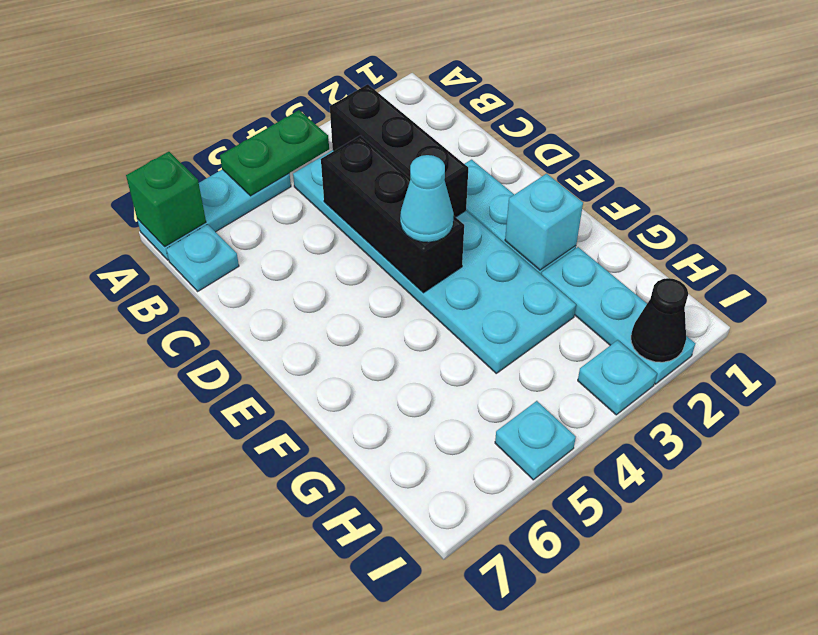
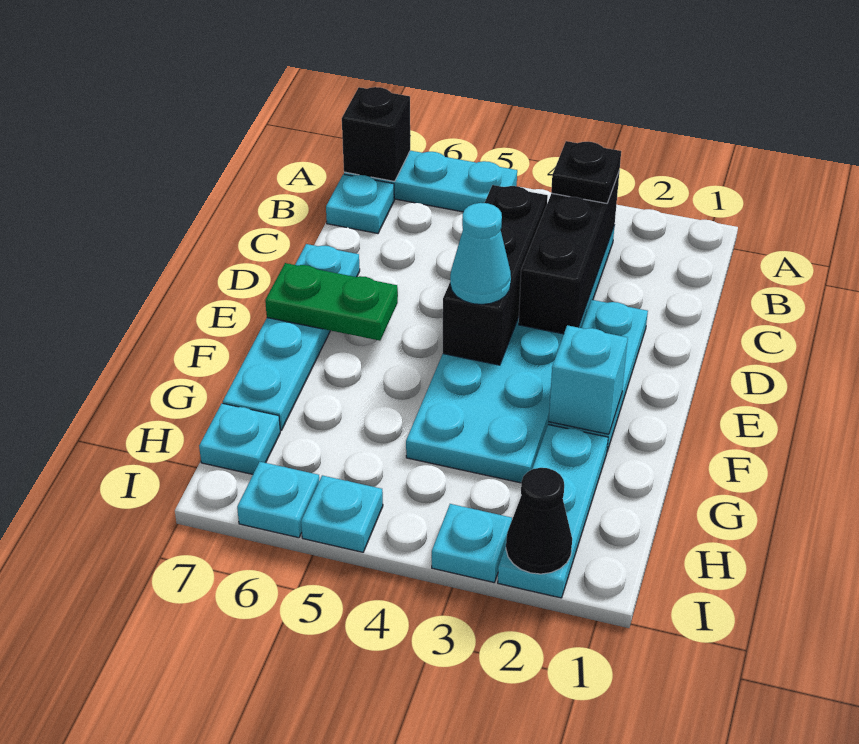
green plate A4:A5 level 2 -> green plate E6:E7 level 2
green brick A7 level 2 -> black brick A7 level 2
none -> black plate B3 level 3
none -> cyan plate D7:G7 level 1
none -> cyan plate H7 level 1
none -> cyan plate I6 level 1

